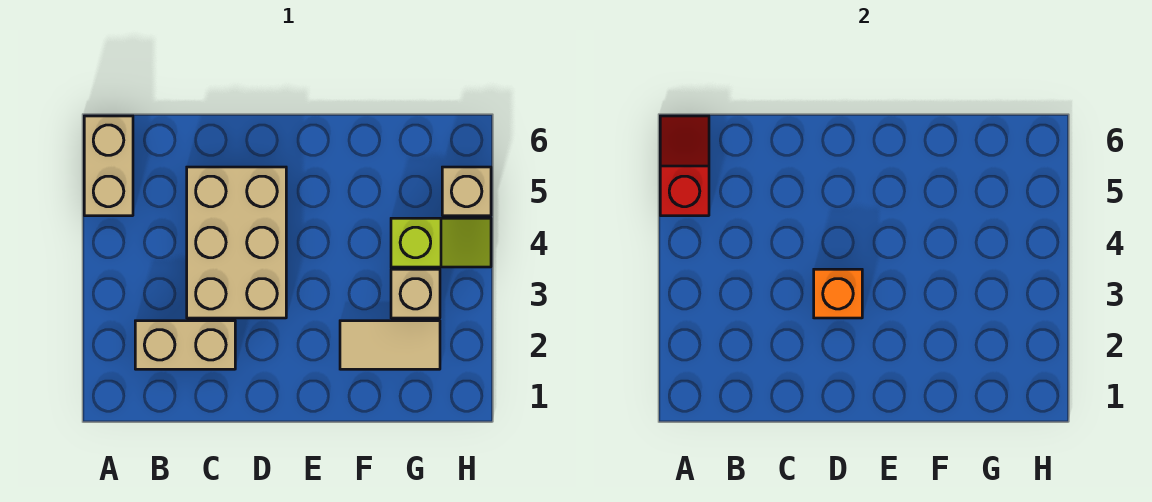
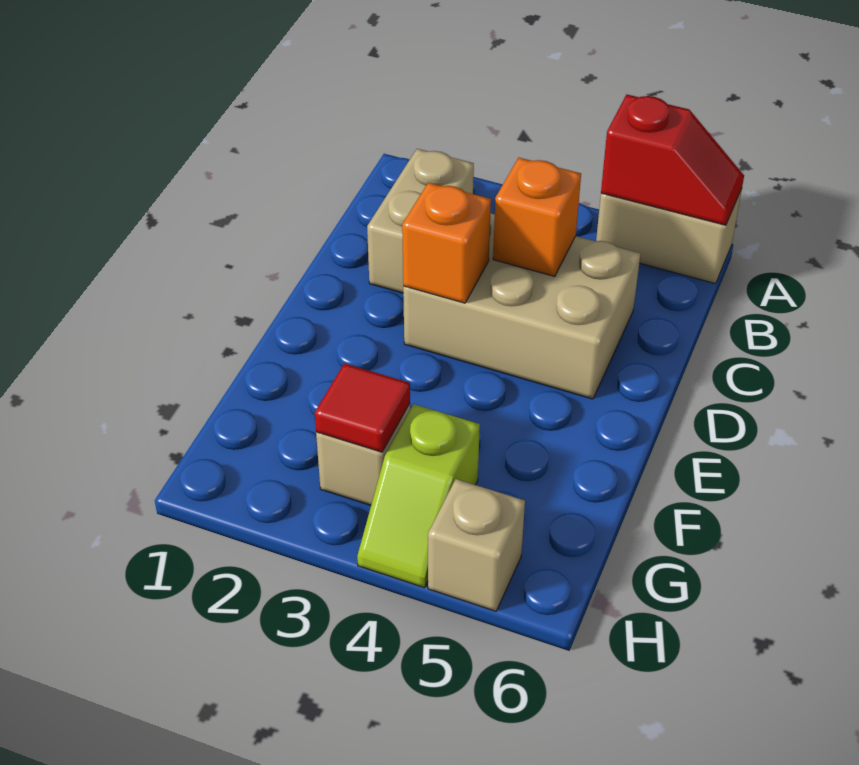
none -> orange brick C4 level 2
tan tile F2:G2 level 1 -> none
none -> red tile G3 level 2

